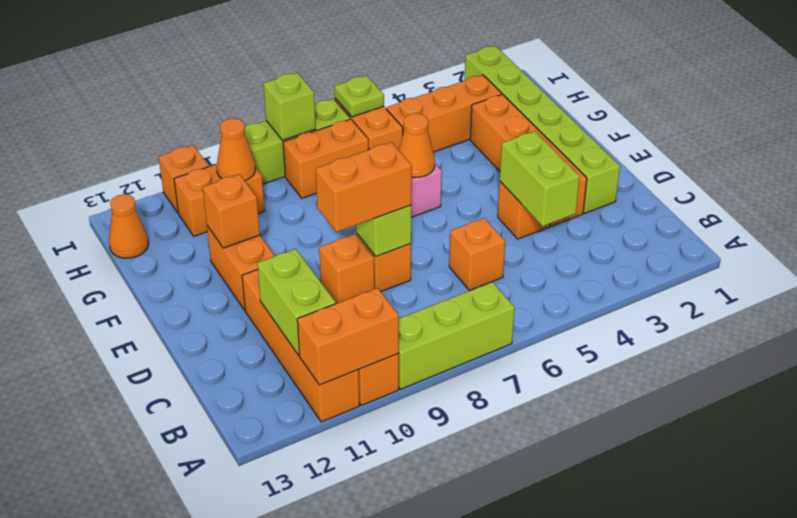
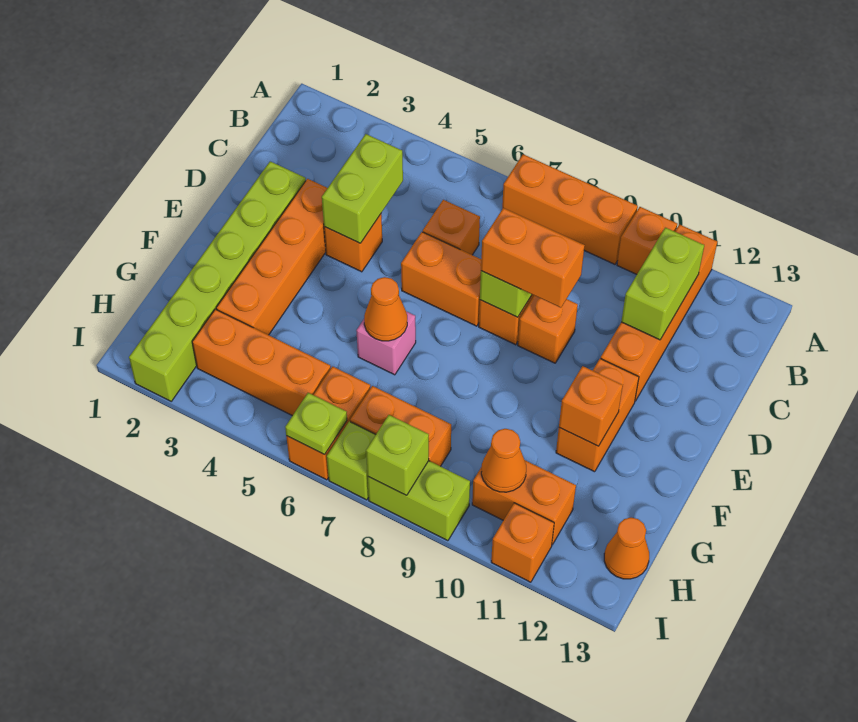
lime brick A7:A9 level 1 -> orange brick A7:A9 level 1
orange brick A10:A11 level 2 -> orange brick D6:D7 level 1

